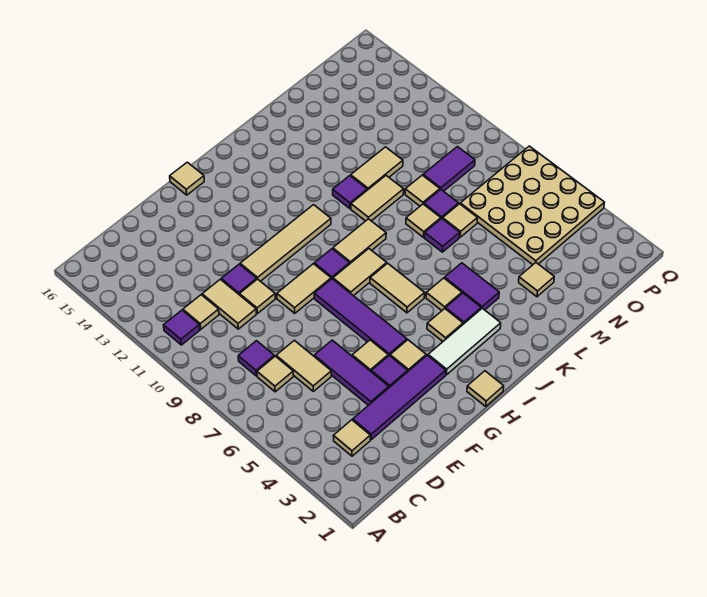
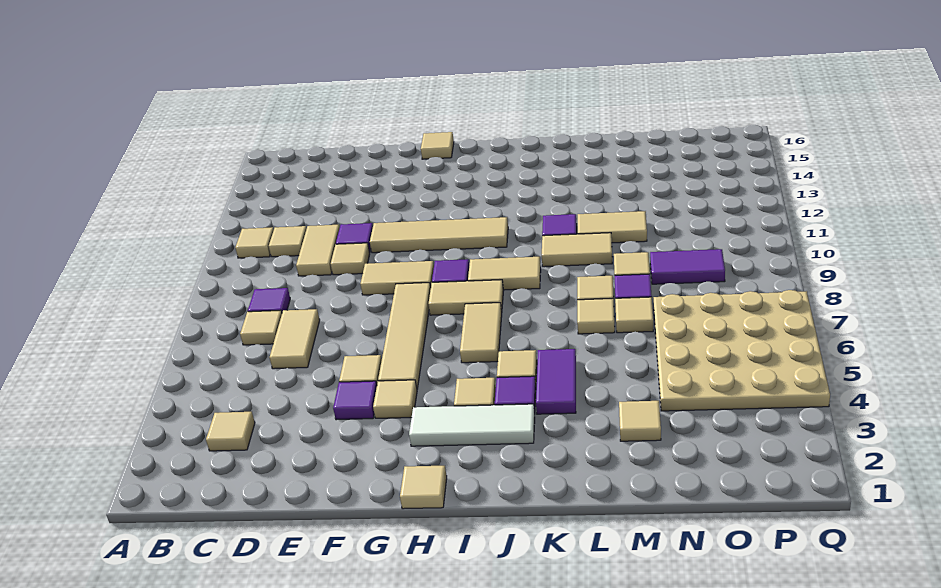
purple tile B11 level 1 -> tan tile B11 level 1
purple tile D3:G3 level 1 -> none
purple tile E4:E6 level 1 -> none
purple tile G5:G8 level 1 -> tan tile G5:G8 level 1
purple tile L7 level 1 -> tan tile L7 level 1

